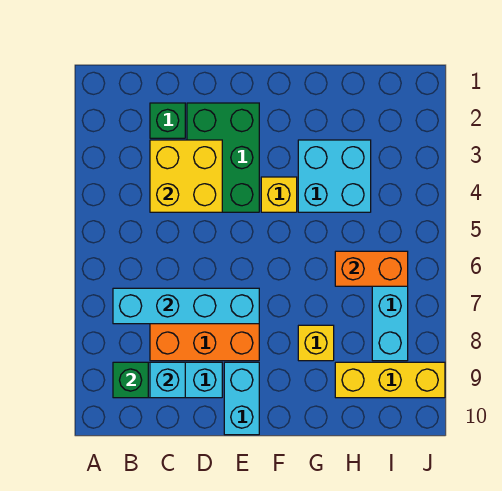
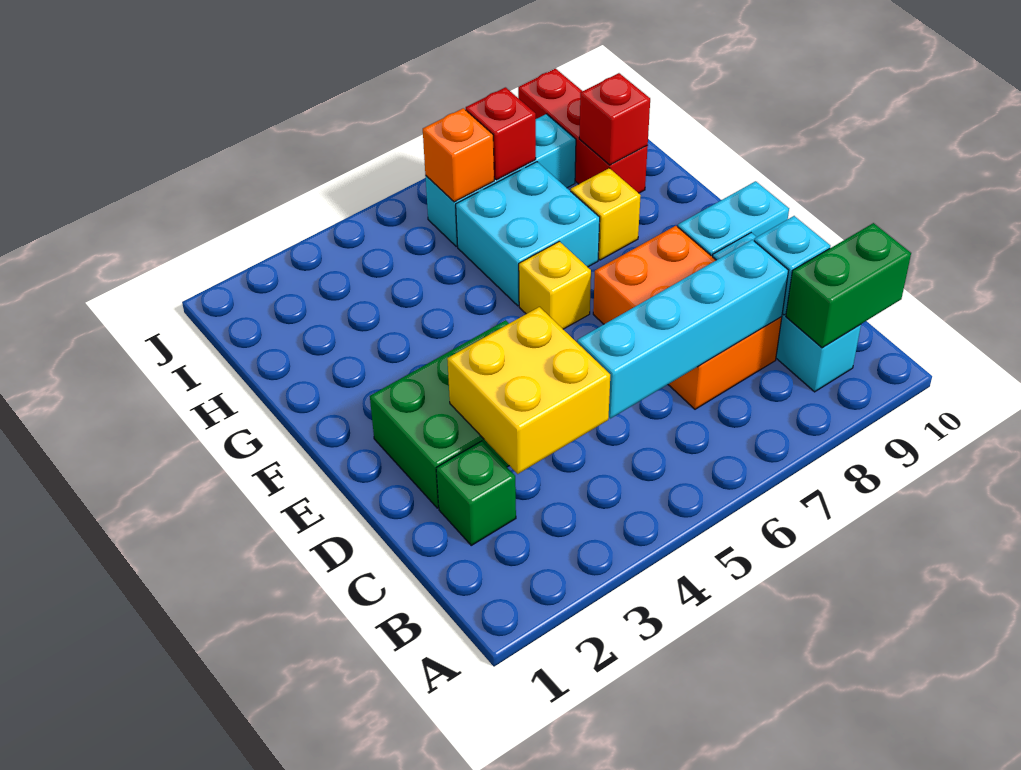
cyan brick B7:E7 level 2 -> cyan brick C5:C8 level 2
green brick B9 level 2 -> green brick B9:B10 level 2
yellow brick F4 level 1 -> yellow brick F6 level 1
cyan brick G3:H4 level 1 -> cyan brick G6:H7 level 1
orange brick H6:I6 level 2 -> orange brick I6 level 2
yellow brick H9:J9 level 1 -> red brick H9:J9 level 1
none -> red brick H9 level 2
none -> red brick I7 level 2

